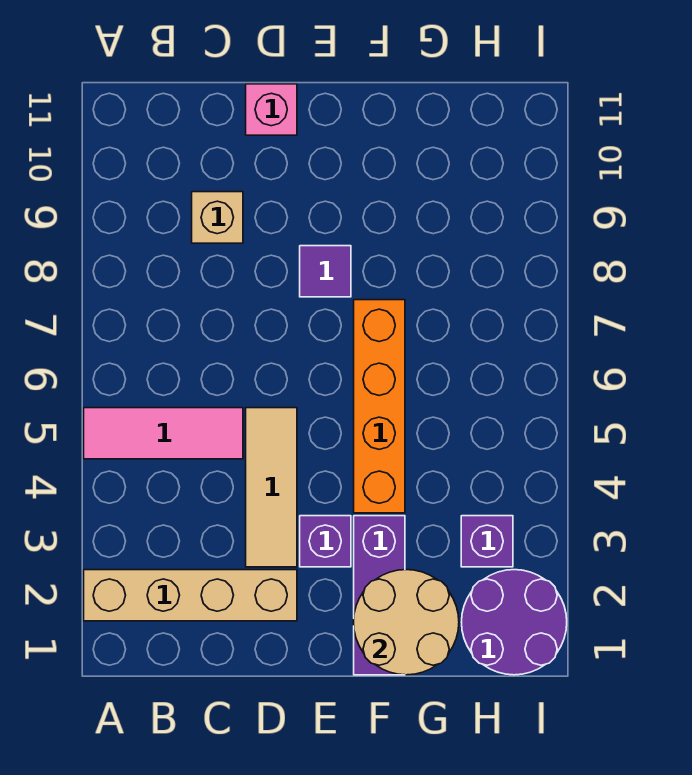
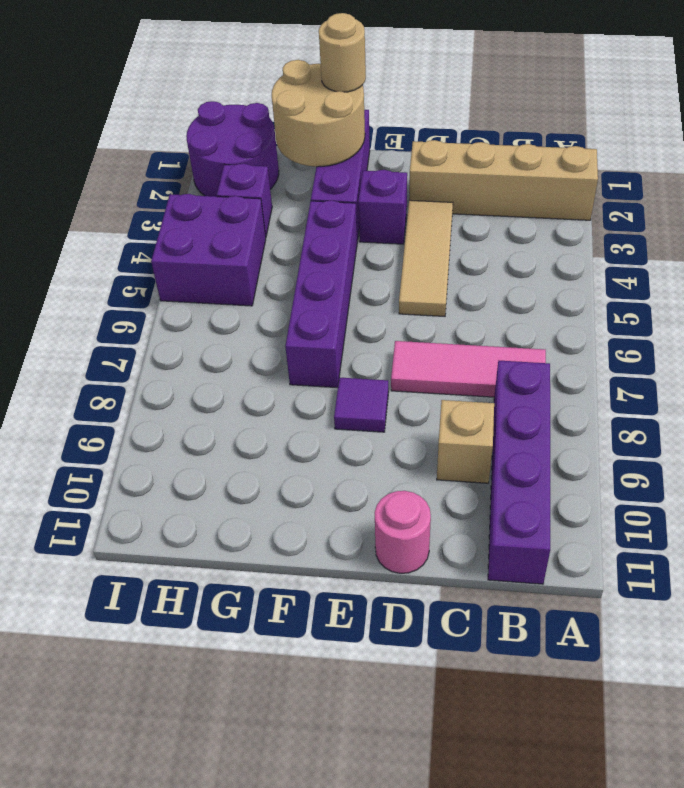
pink tile A5:C5 level 1 -> pink tile B7:D7 level 1
none -> purple brick B8:B11 level 1
pink brick D11 level 1 -> pink round brick D11 level 1
none -> tan round brick F1 level 3
orange brick F4:F7 level 1 -> purple brick F4:F7 level 1
none -> purple brick H4:I5 level 1

